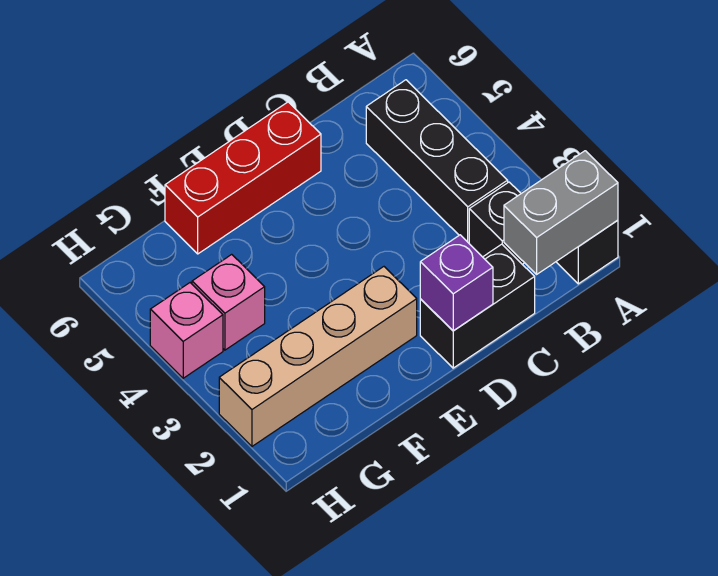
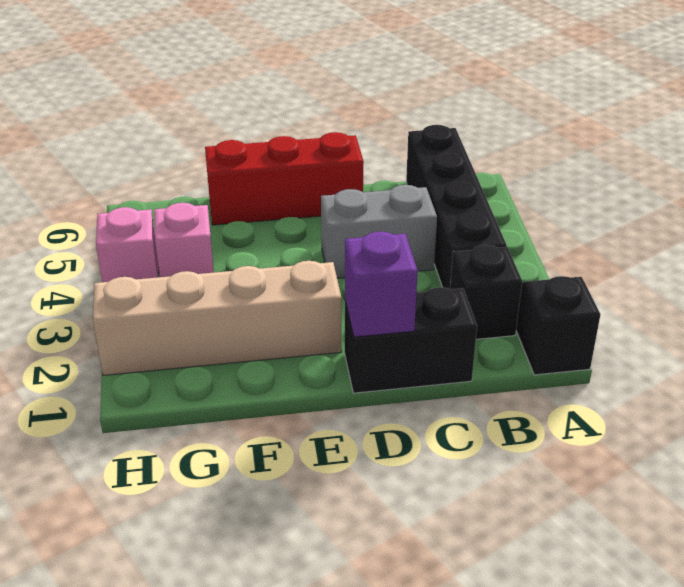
grey brick A1:B1 level 2 -> grey brick C4:D4 level 1
black brick B3:B5 level 1 -> black brick B3:B6 level 1

